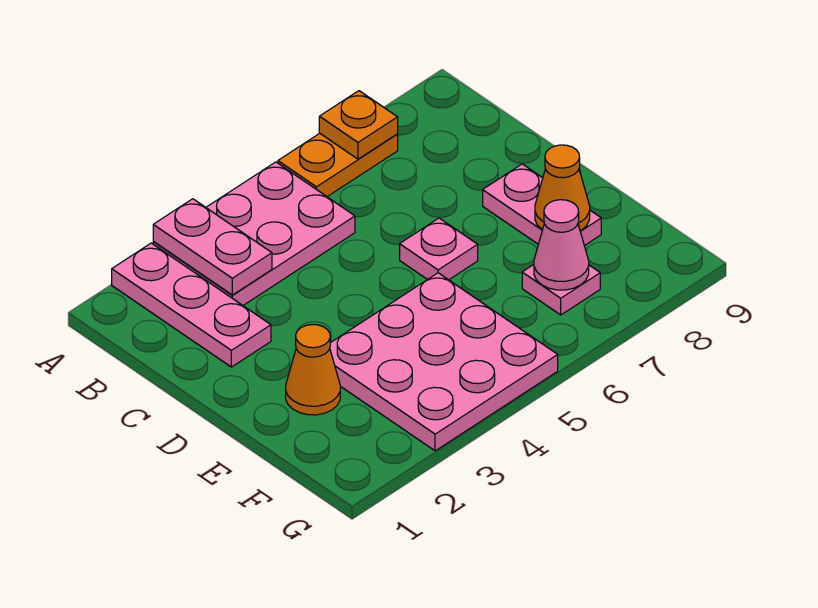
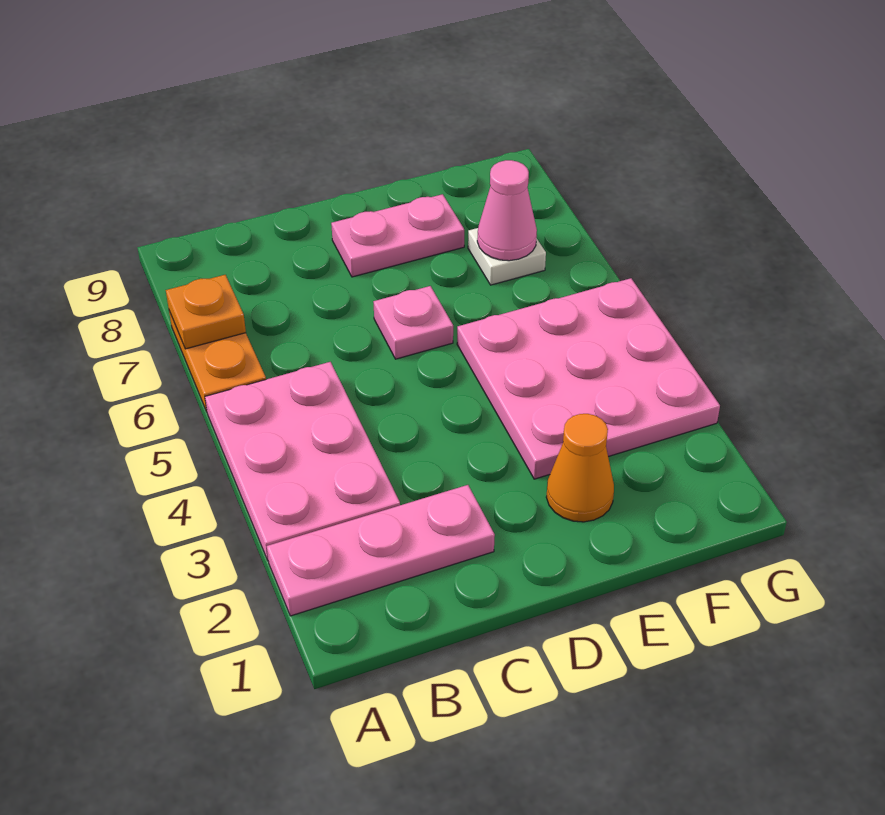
pink plate A3:B3 level 2 -> none
orange cone E8 level 2 -> none
pink plate F7 level 1 -> white plate F7 level 1

